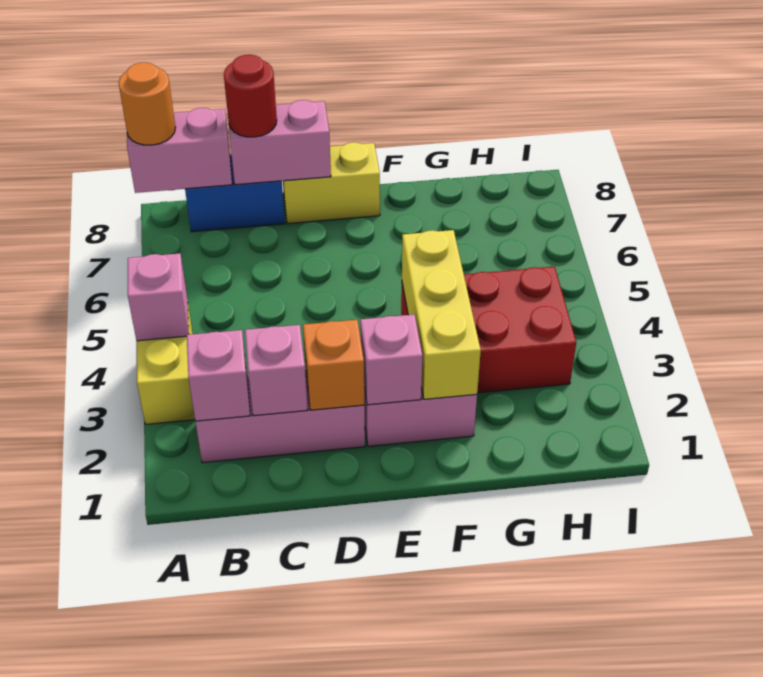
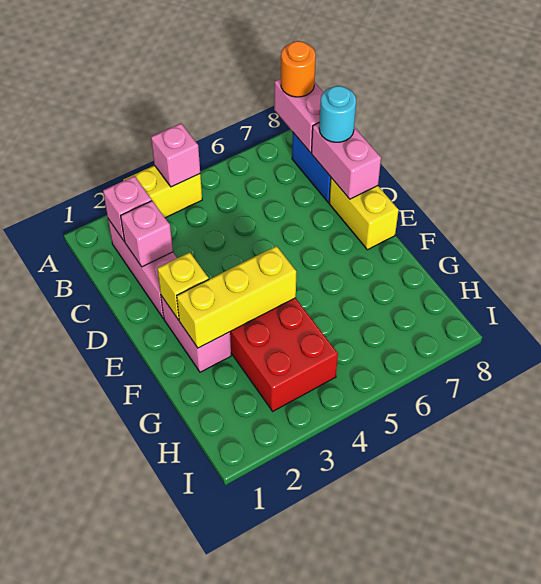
red round brick C8 level 3 -> cyan round brick C8 level 3
orange brick D2 level 2 -> none
pink brick E2 level 2 -> yellow brick E2 level 2

